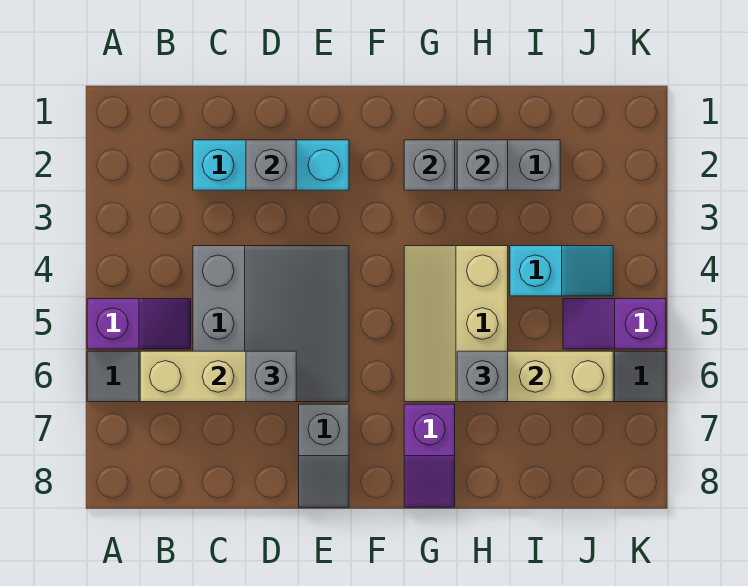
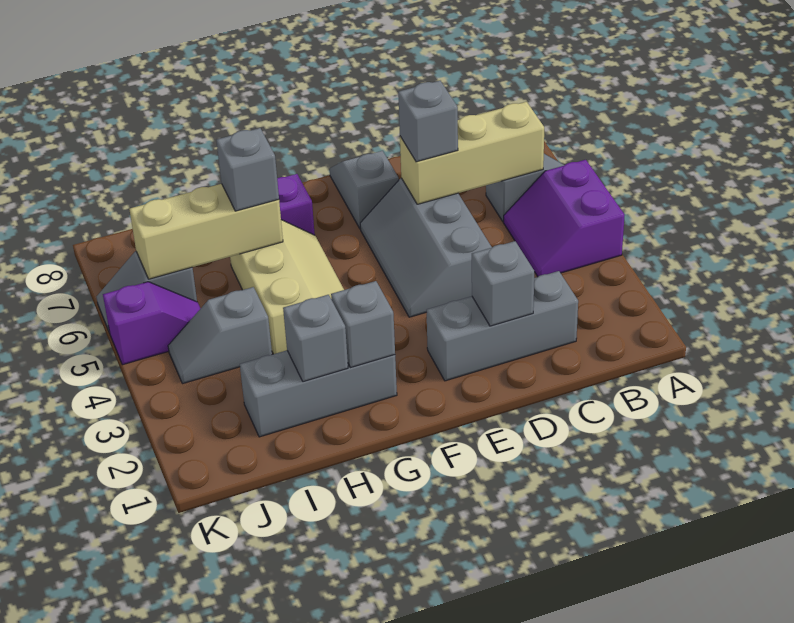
purple slope A5:B5 level 1 top A -> purple slope A4:B5 level 1 top A
cyan brick C2:E2 level 1 -> grey brick C2:E2 level 1
grey slope C4:E6 level 1 top C -> grey slope D4:E6 level 1 top D
cyan slope I4:J4 level 1 top I -> grey slope I4:J4 level 1 top I

